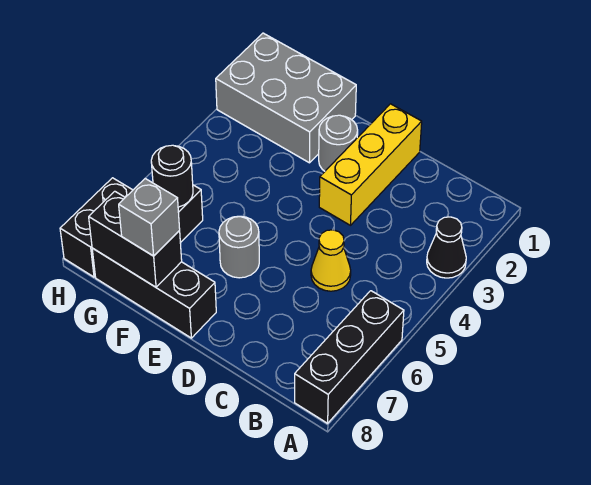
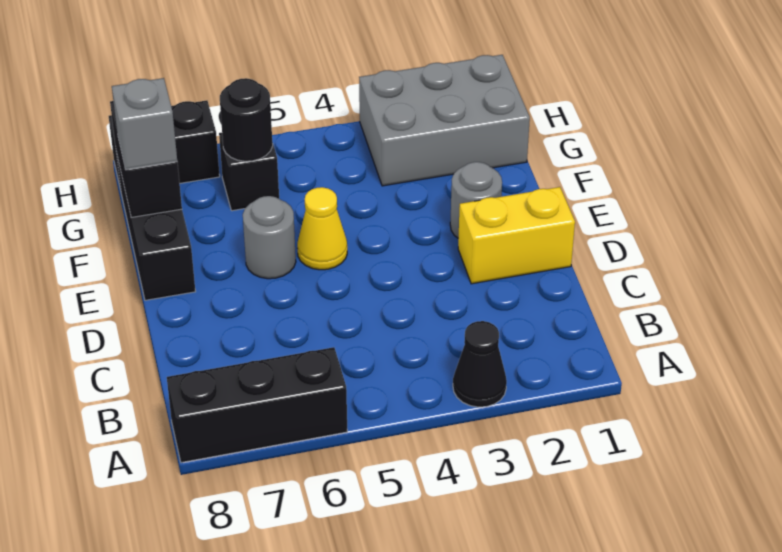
yellow cone C5 level 1 -> yellow cone E5 level 1
yellow brick D1:D3 level 1 -> yellow brick D1:D2 level 1
grey brick F1:H2 level 1 -> grey brick G1:H3 level 1

